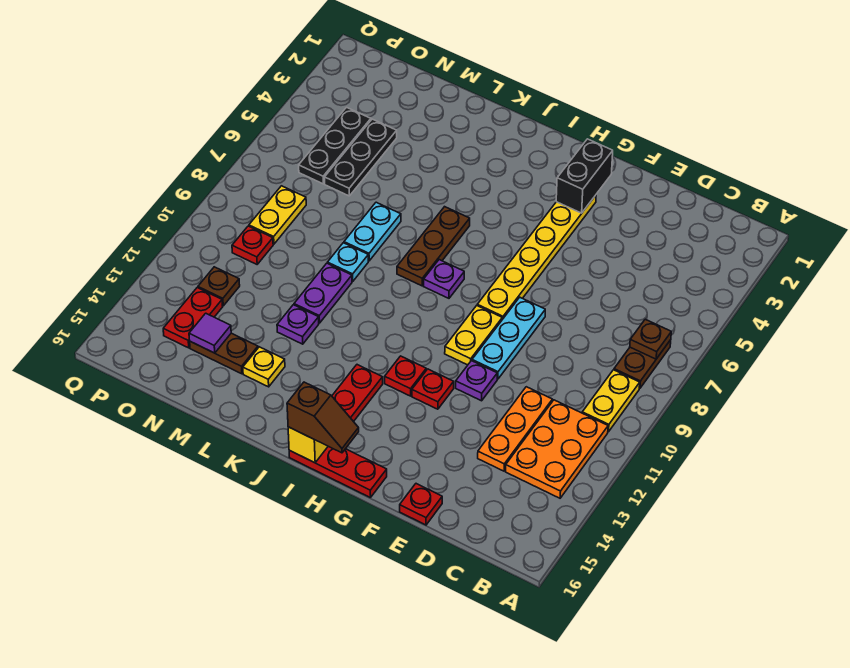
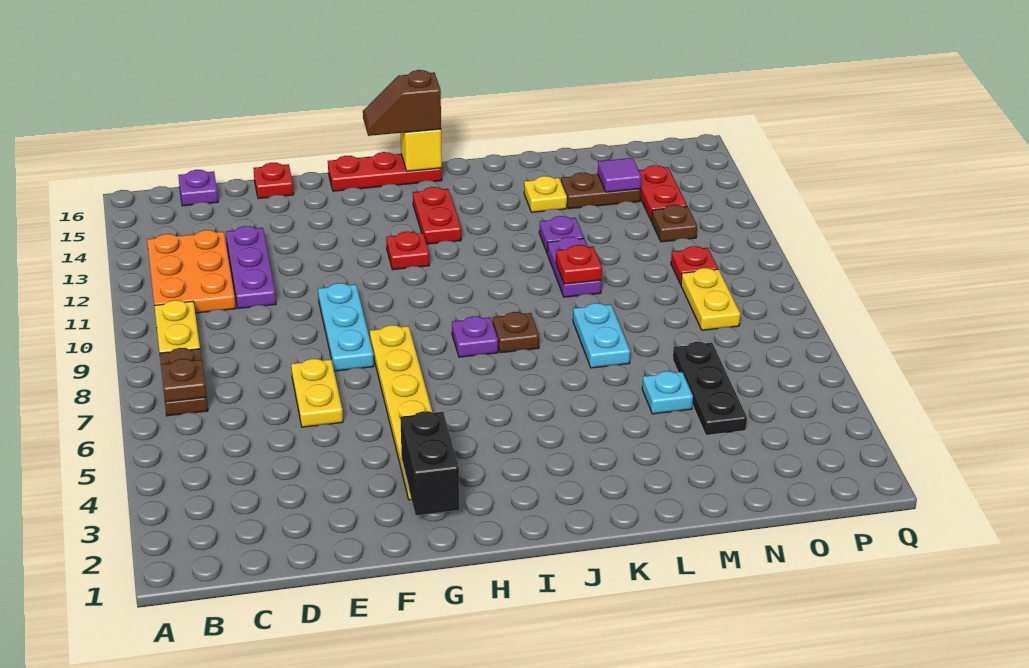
orange plate D11:D13 level 1 -> purple plate D11:D13 level 1
purple plate F11 level 1 -> purple plate C16 level 1
yellow plate G9:G10 level 1 -> yellow plate E6:E7 level 1
red plate G12 level 1 -> red plate L10 level 2
brown plate J6:J8 level 1 -> brown plate J8 level 1
cyan plate L9 level 1 -> cyan plate M5 level 1
black plate O4:O6 level 1 -> none

